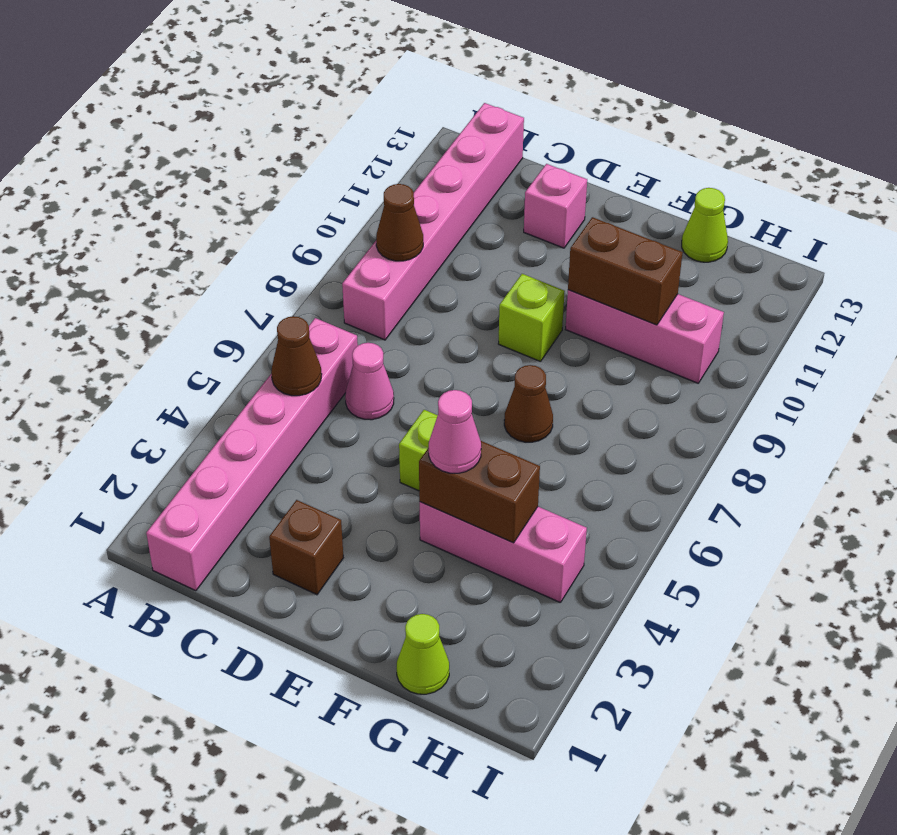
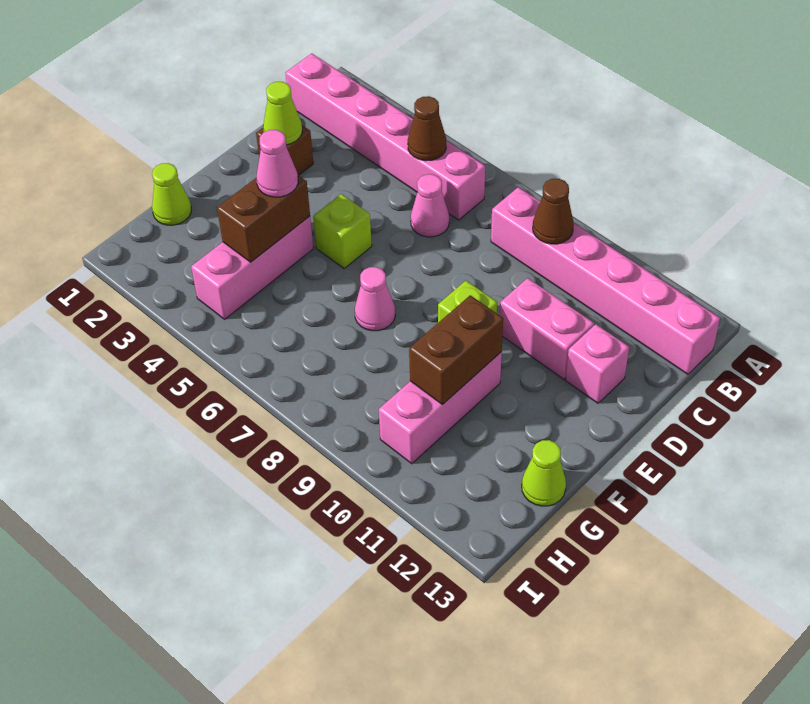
none -> lime cone D2 level 2
none -> pink brick D10:D11 level 1
brown cone F7 level 1 -> pink cone F7 level 1

